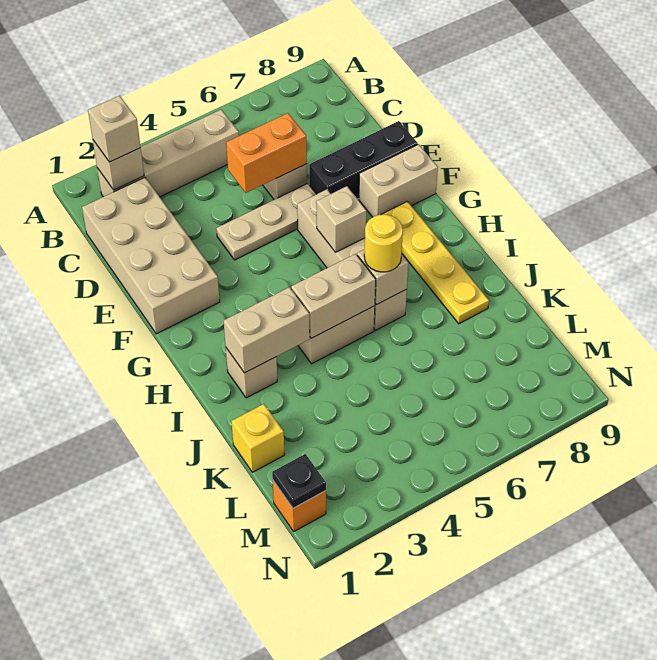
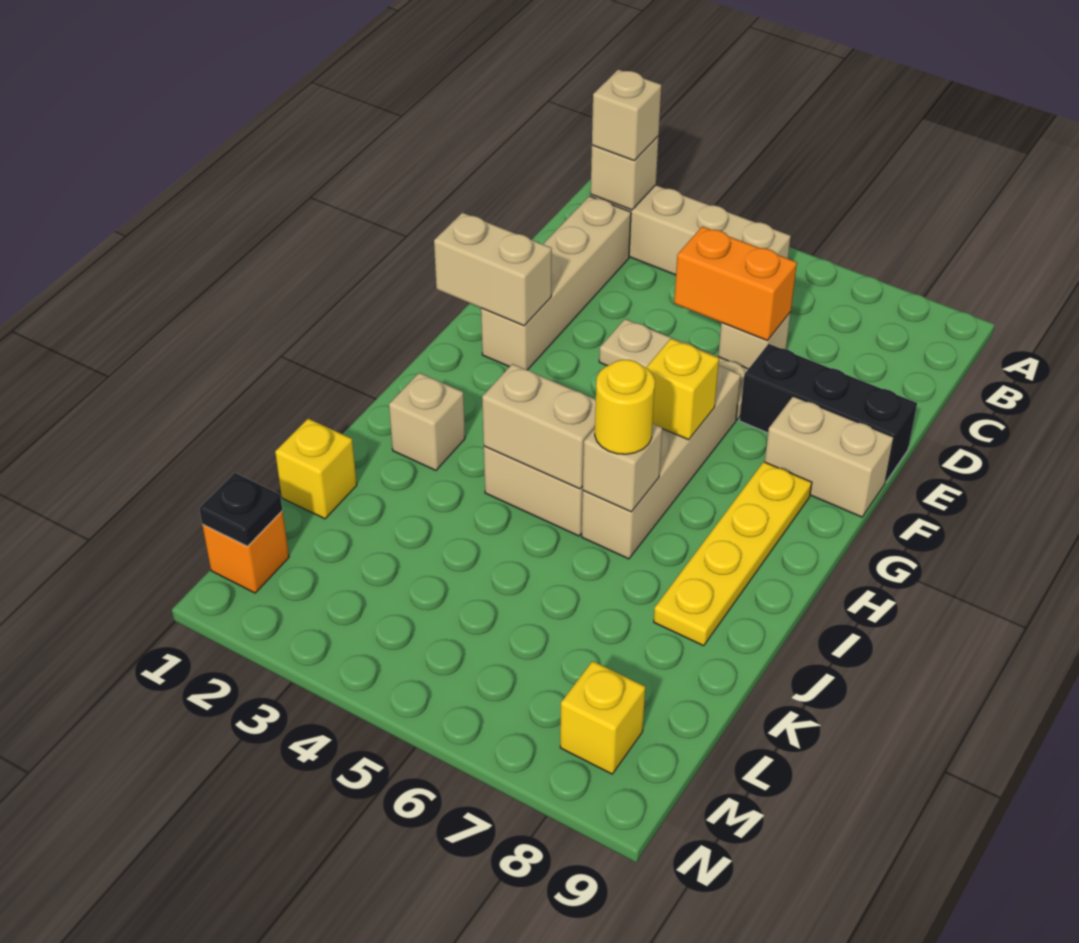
tan brick C1:F2 level 1 -> tan brick C2:F2 level 1
tan brick G6 level 2 -> yellow brick G6 level 2
tan brick I2:I3 level 2 -> tan brick F1:F2 level 2
none -> yellow brick M8 level 1

